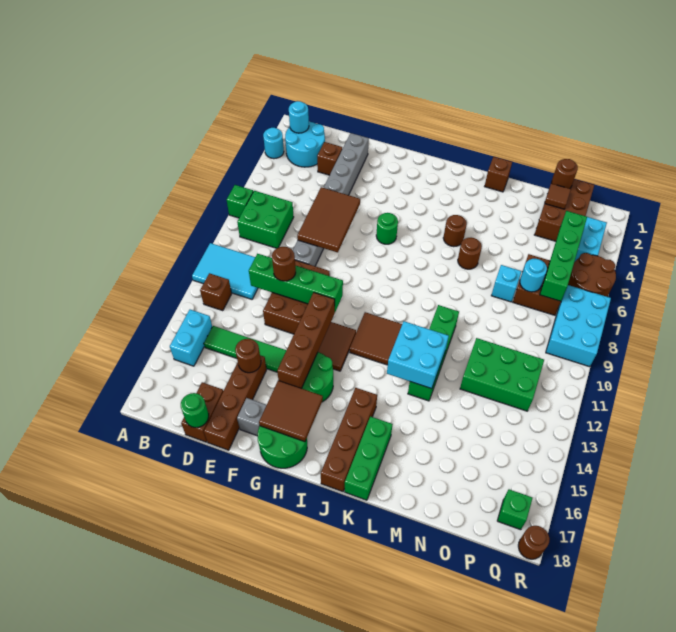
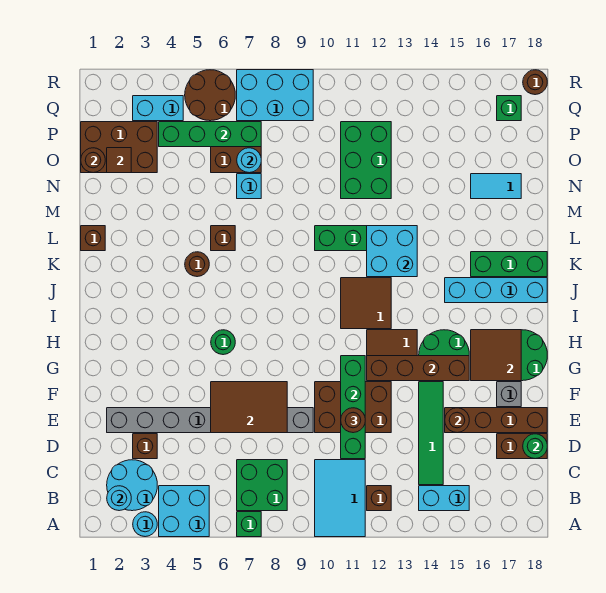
none -> cyan brick A4:B5 level 1
brown brick J15:J18 level 1 -> cyan brick J15:J18 level 1
brown round brick L6 level 1 -> brown brick L6 level 1
none -> cyan tile N16:N17 level 1

